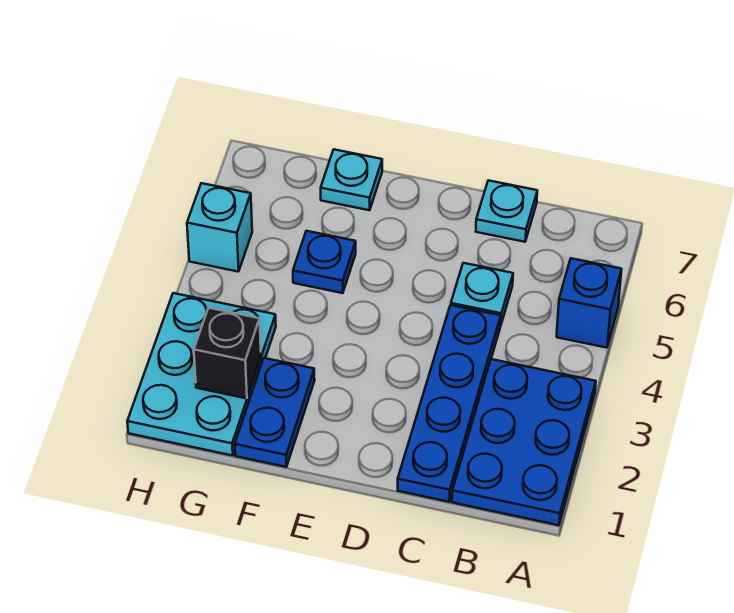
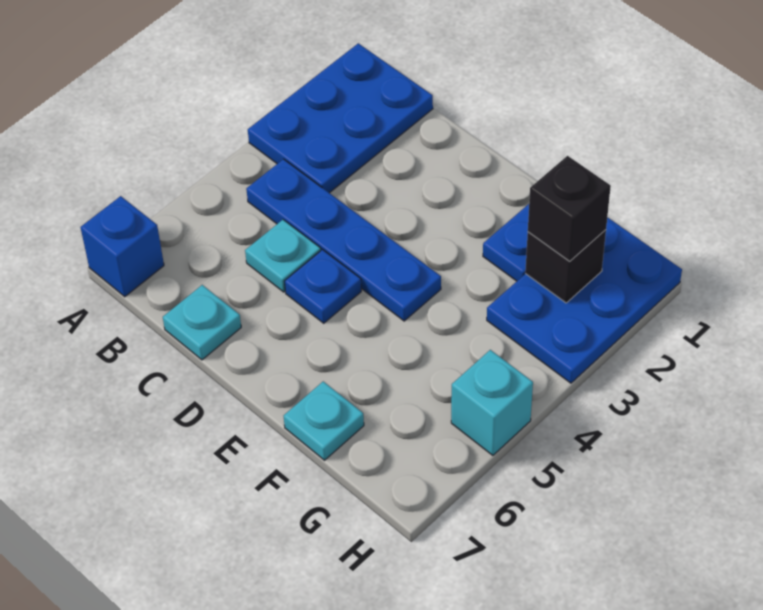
blue brick A5 level 1 -> blue brick A7 level 1
blue plate C1:C4 level 1 -> blue plate B4:E4 level 1
blue plate F5 level 1 -> blue plate D5 level 1
cyan plate G1:H3 level 1 -> blue plate G1:H3 level 1
none -> black brick G2 level 3

